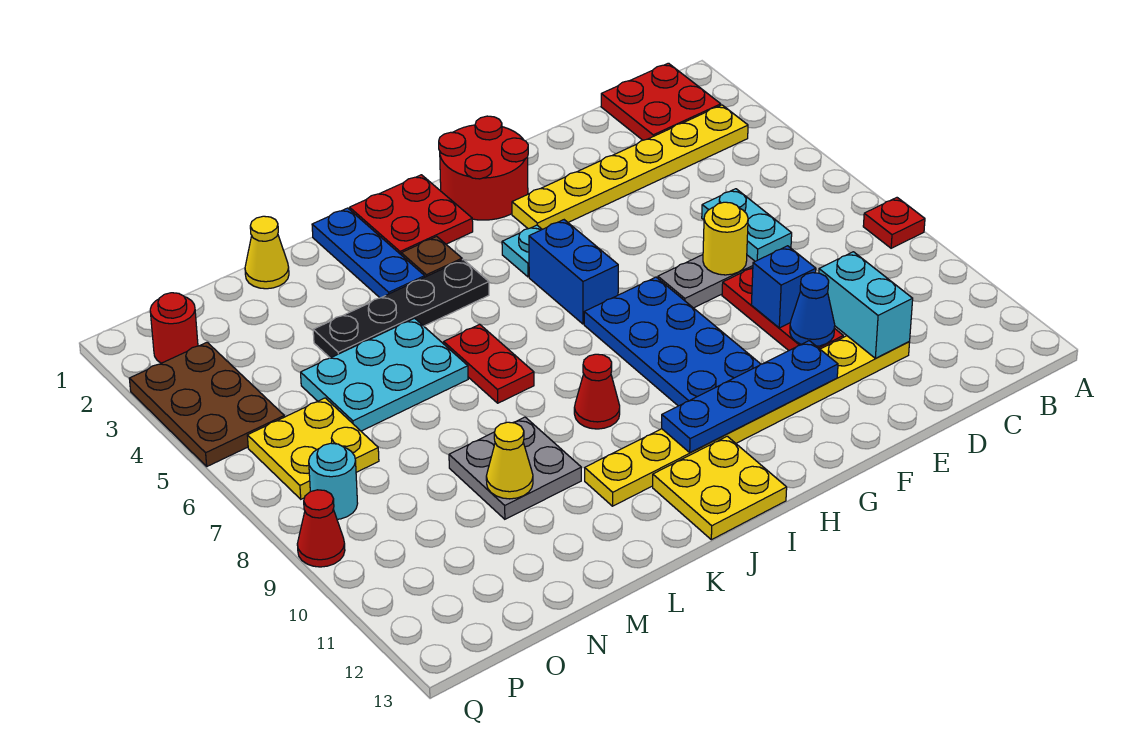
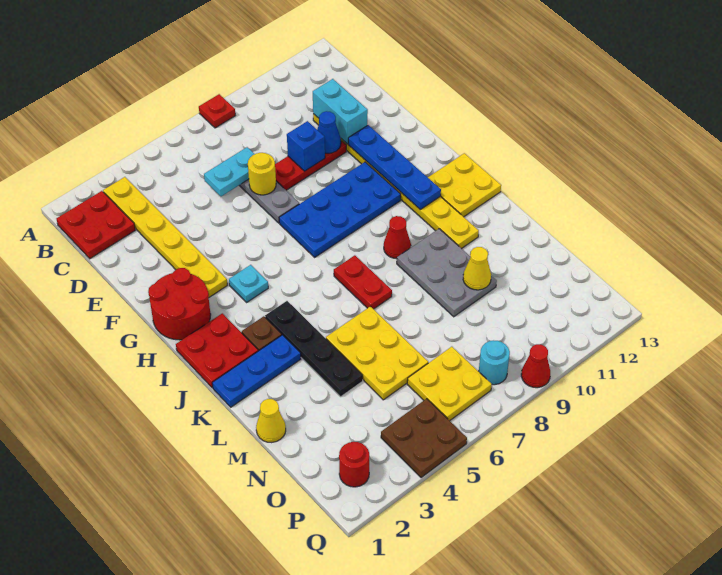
cyan brick D10:D11 level 2 -> cyan brick D11:E11 level 2
blue brick H5:H6 level 1 -> none
red plate K6:K7 level 1 -> red plate J7:K7 level 1
cyan plate L5:N6 level 1 -> yellow plate L5:N6 level 1
grey plate L9:M10 level 1 -> grey plate K9:M10 level 1
brown plate P3:Q5 level 1 -> brown plate P4:Q5 level 1

